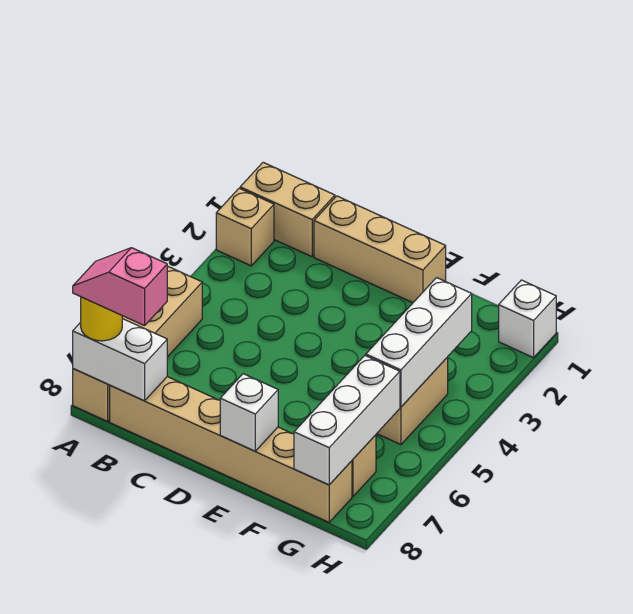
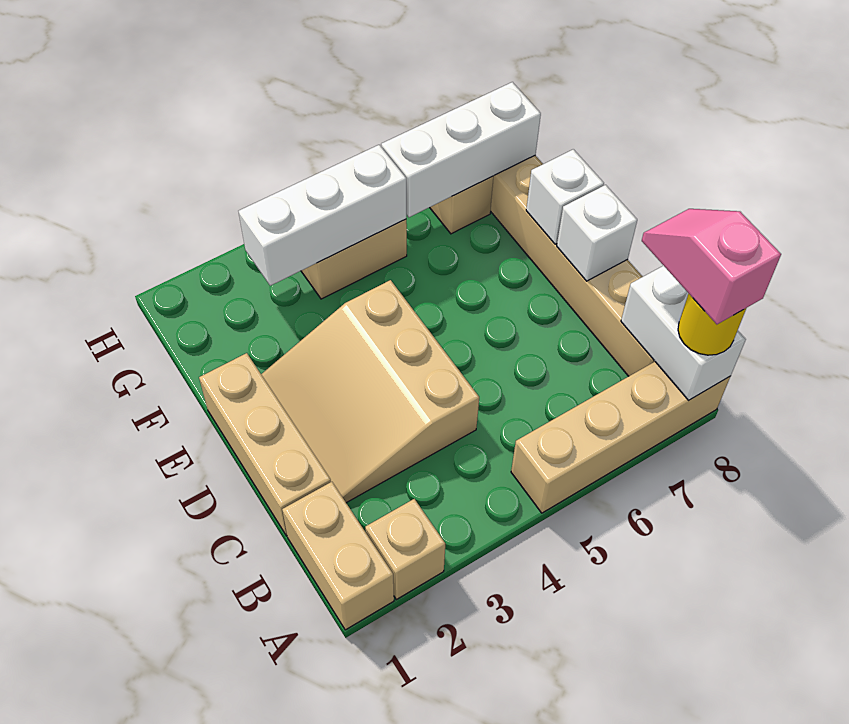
pink slope A8:B8 level 4 top B -> pink slope A8:B8 level 4 top A
none -> tan slope C2:E4 level 1 top 4
white brick H1 level 1 -> white brick D8 level 2

